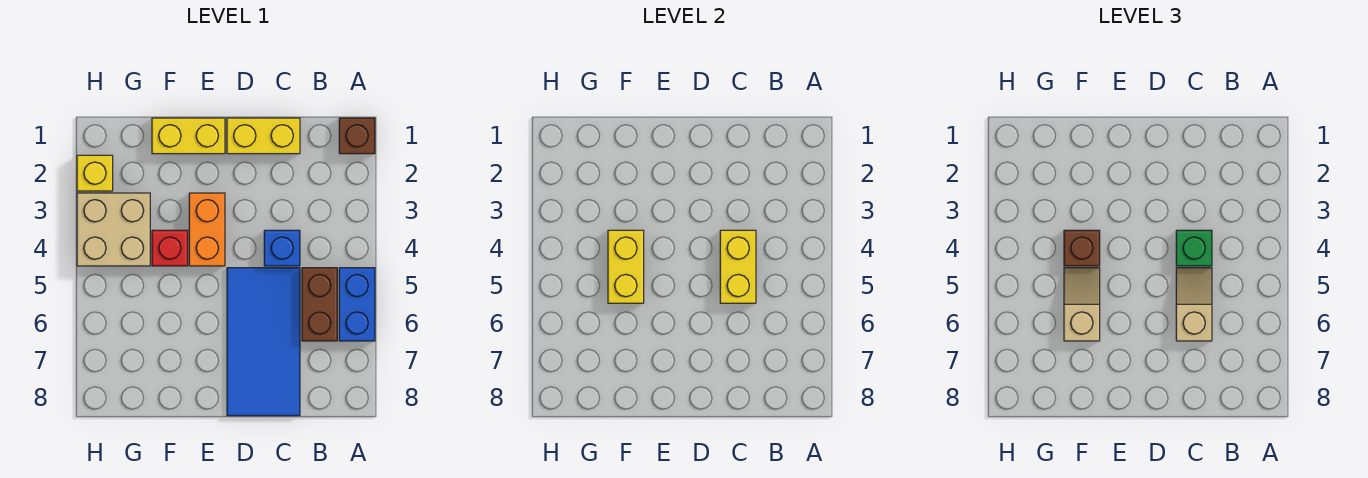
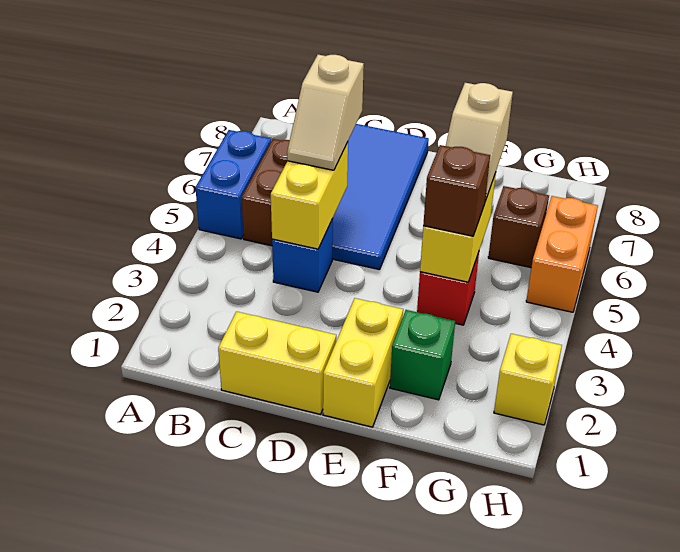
brown brick A1 level 1 -> brown brick G6 level 1
green brick C4 level 3 -> green brick F2 level 1
yellow brick E1:F1 level 1 -> yellow brick E1:E2 level 1
orange brick E3:E4 level 1 -> orange brick H5:H6 level 1
tan brick G3:H4 level 1 -> none

